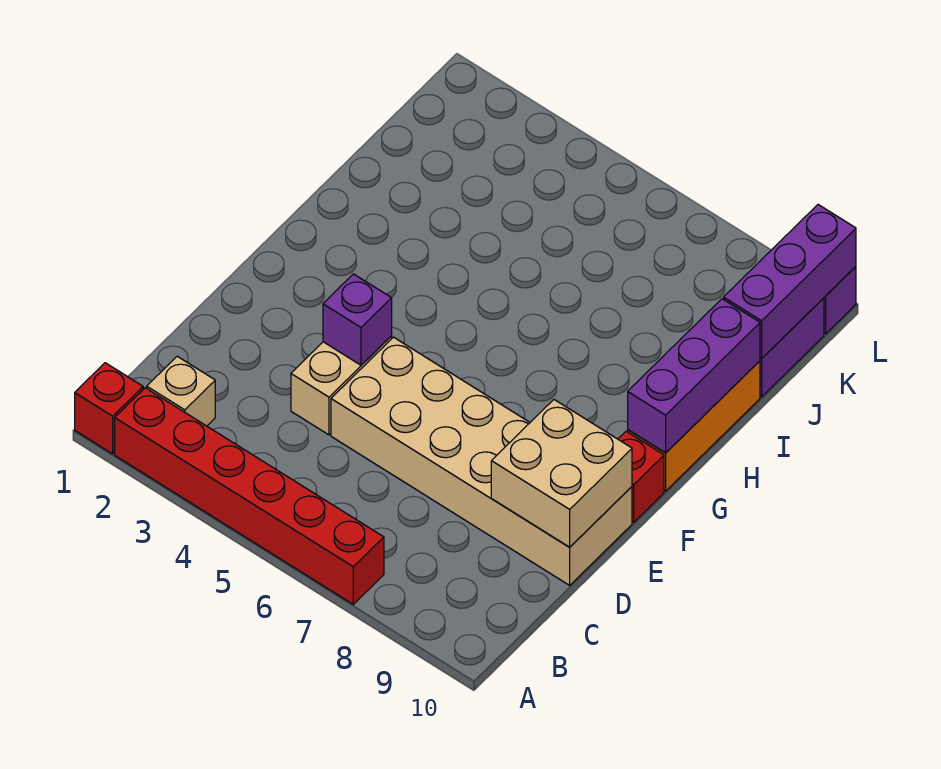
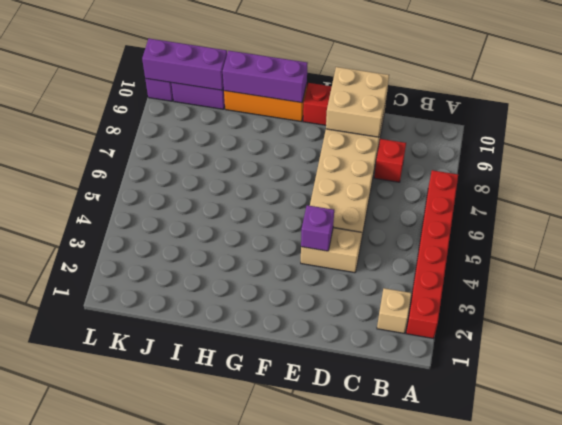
red brick A1 level 1 -> red brick C8 level 1

